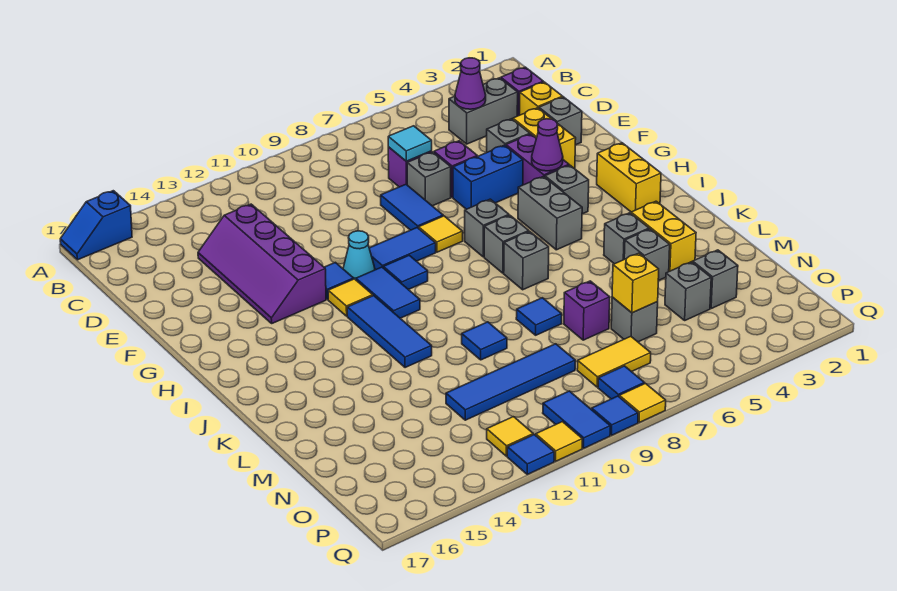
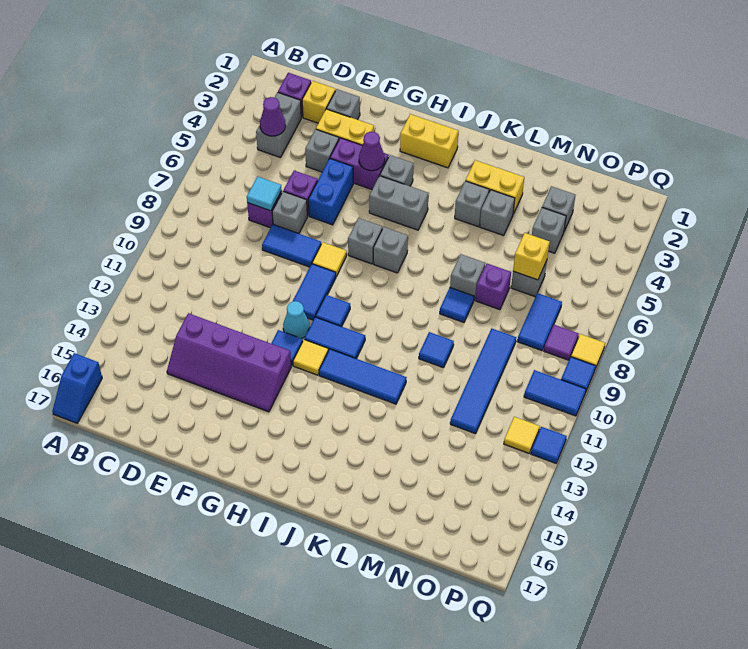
grey brick J7 level 1 -> grey brick L7 level 1
yellow tile O7:O8 level 1 -> blue tile O7:O8 level 1
blue tile P8 level 1 -> purple tile P8 level 1
yellow tile Q11 level 1 -> none

